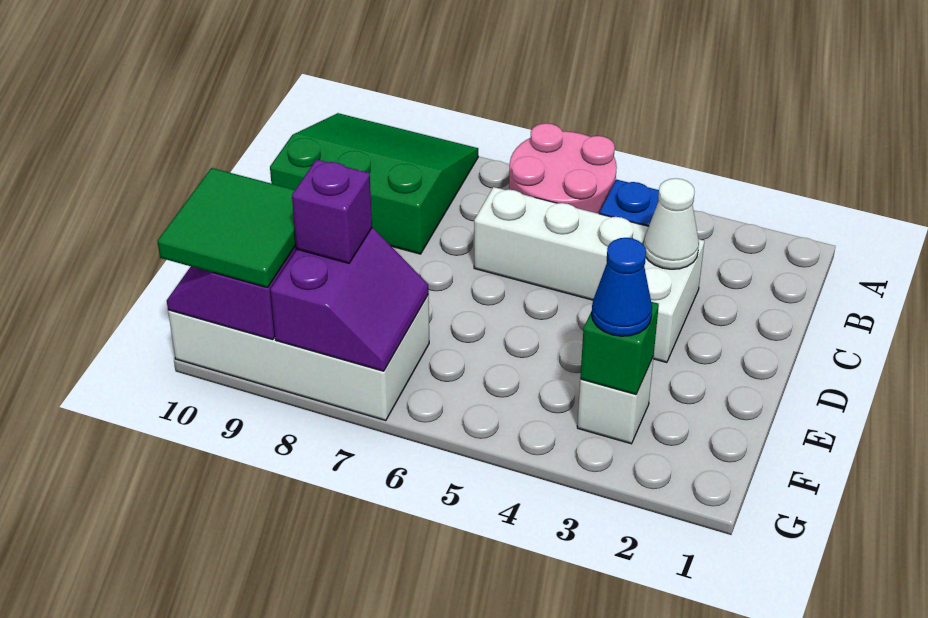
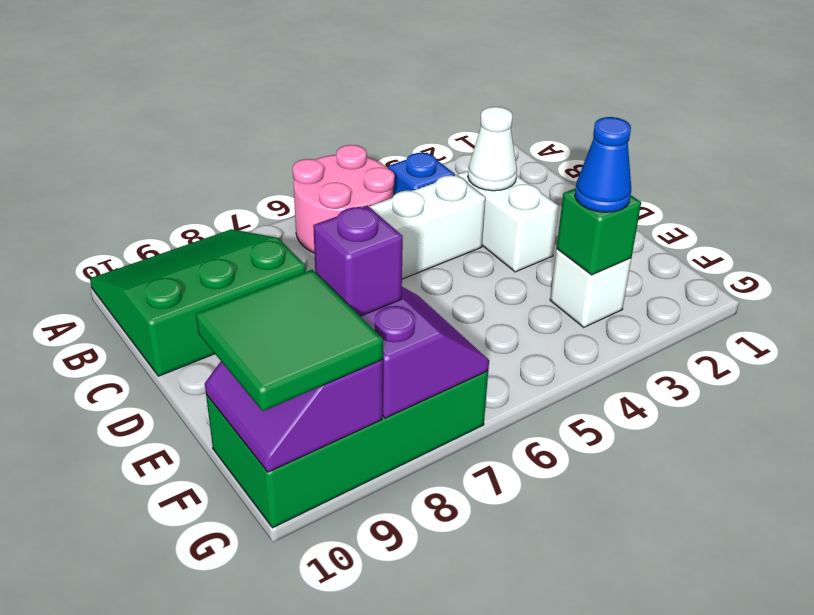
white brick F7:G10 level 1 -> green brick F7:G10 level 1

